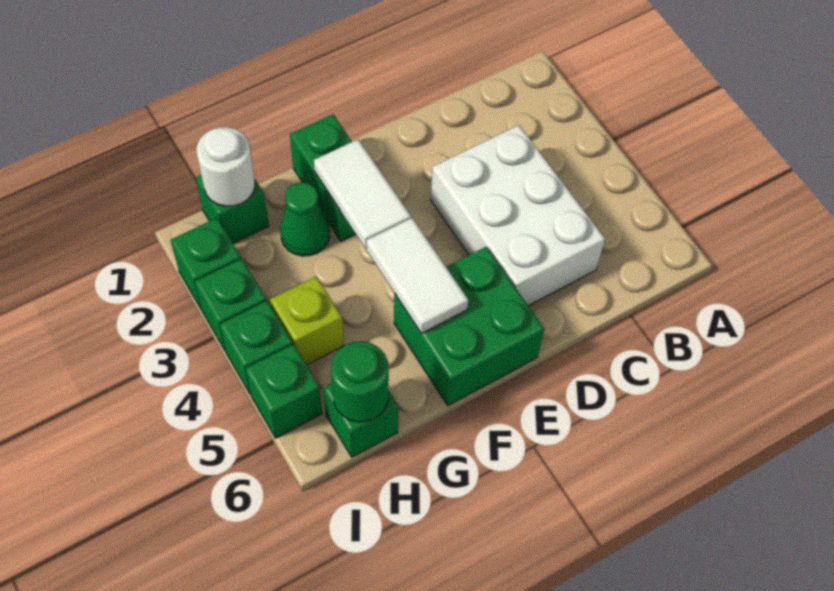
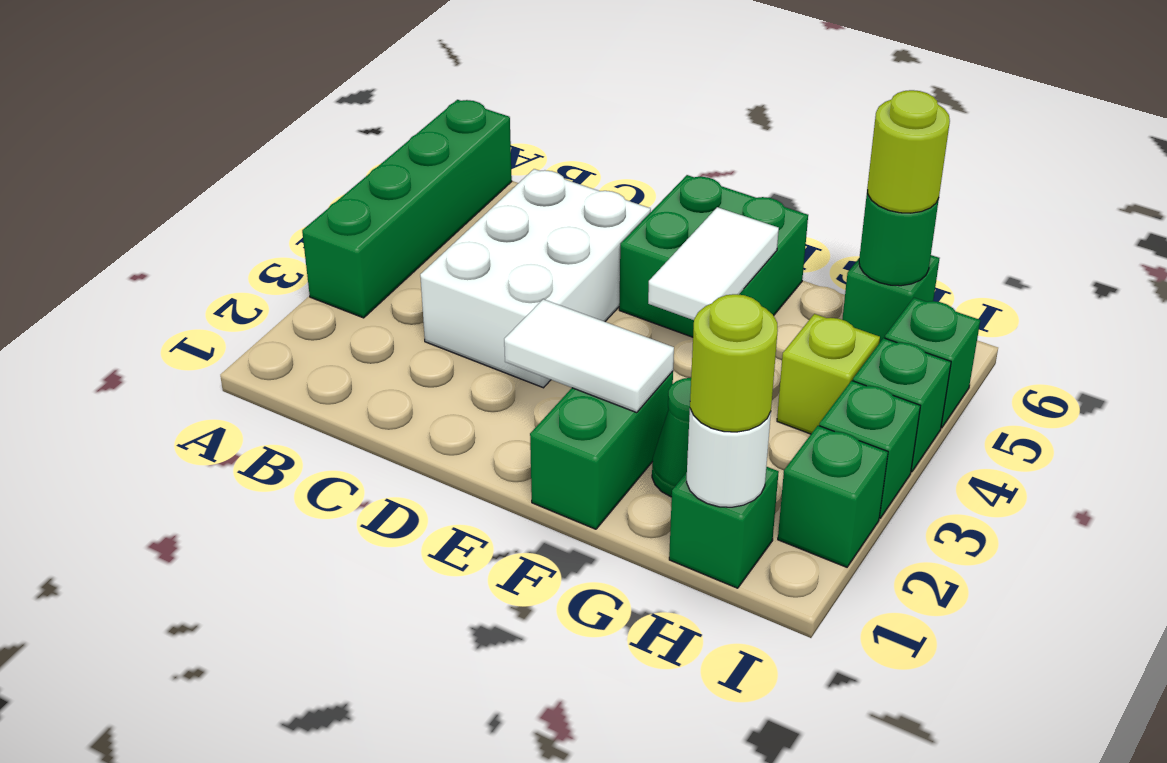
none -> green brick A3:A6 level 1
white tile F2:F3 level 2 -> white tile E2:F2 level 2
none -> lime round brick H1 level 3
none -> lime round brick H6 level 3

